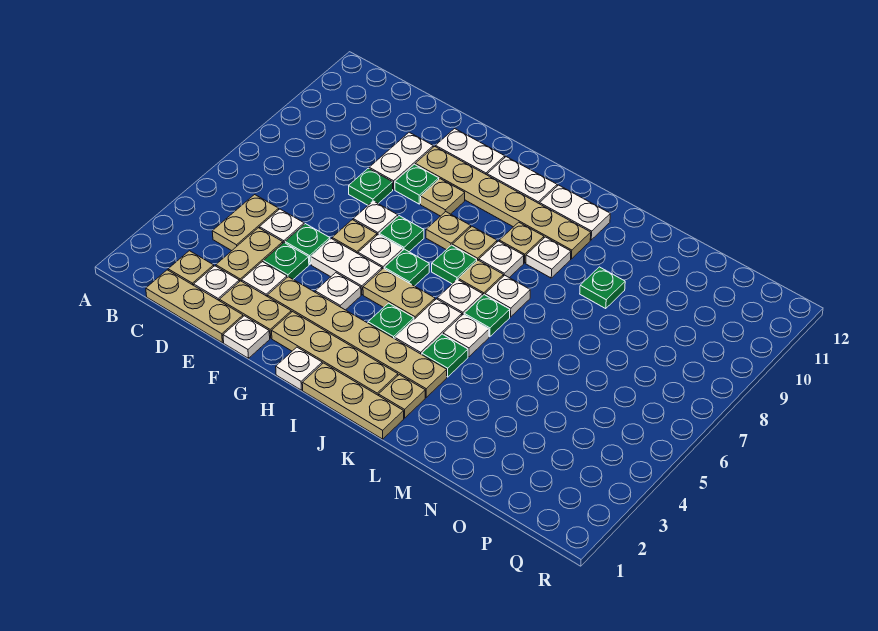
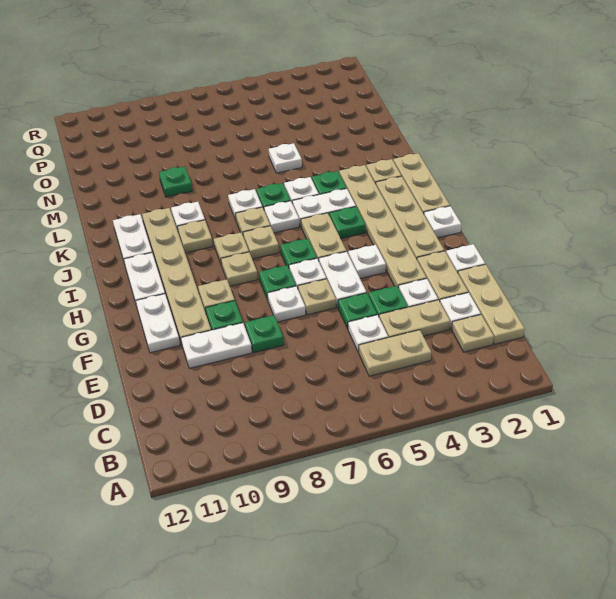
green plate I7 level 1 -> tan plate I7 level 1
white plate J8 level 1 -> white plate M5 level 1

